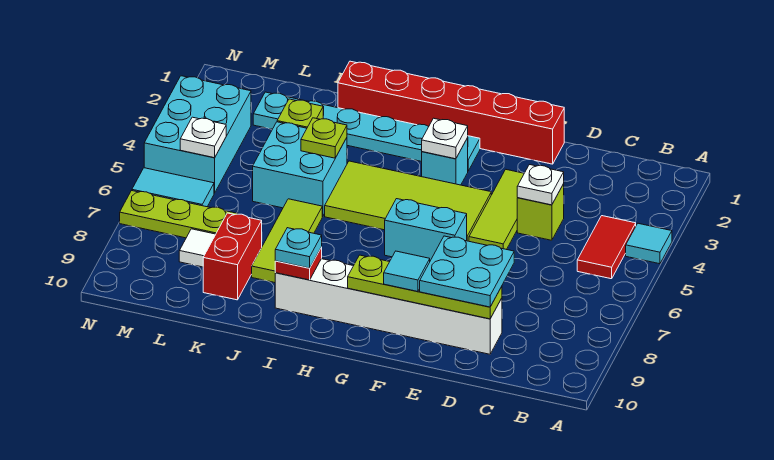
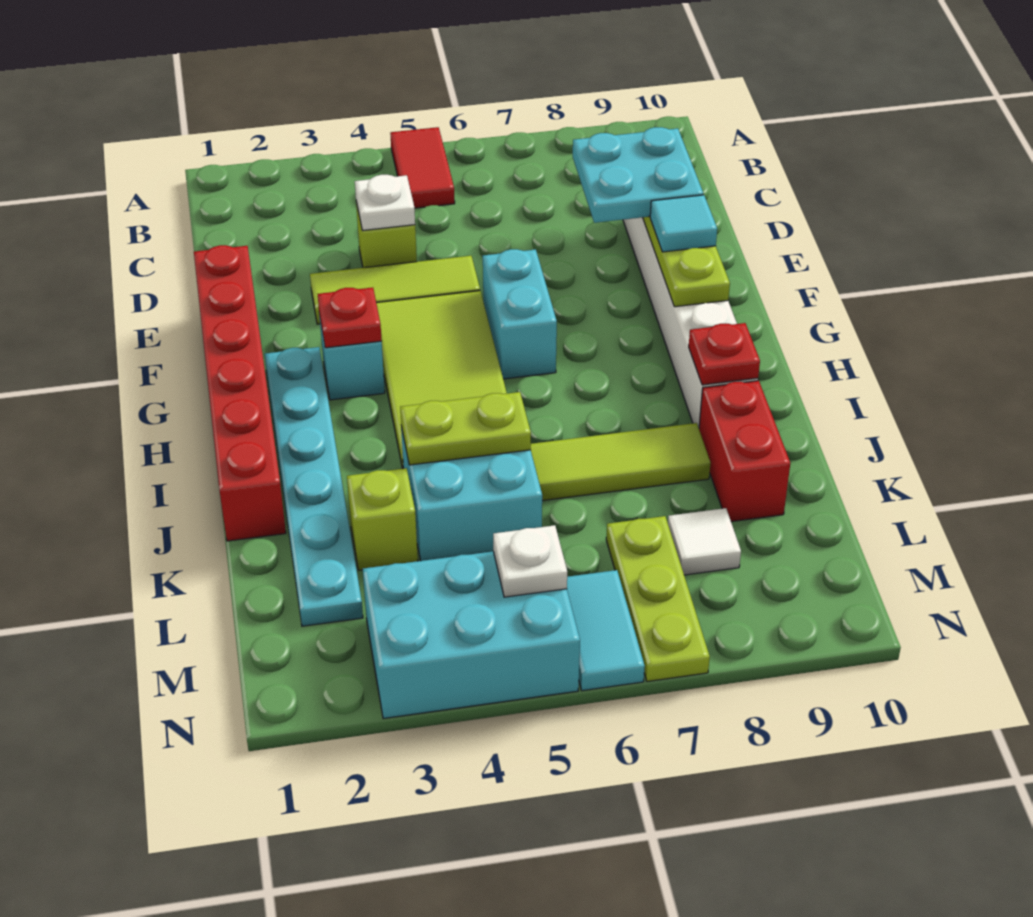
cyan tile A4 level 1 -> none
red tile B4:B5 level 1 -> red tile A5:B5 level 1
white plate G3 level 2 -> red plate G3 level 2
cyan plate I9 level 3 -> none
lime plate J4 level 2 -> lime plate J4:J5 level 2
red brick K8:K9 level 1 -> red brick J9:K9 level 1

